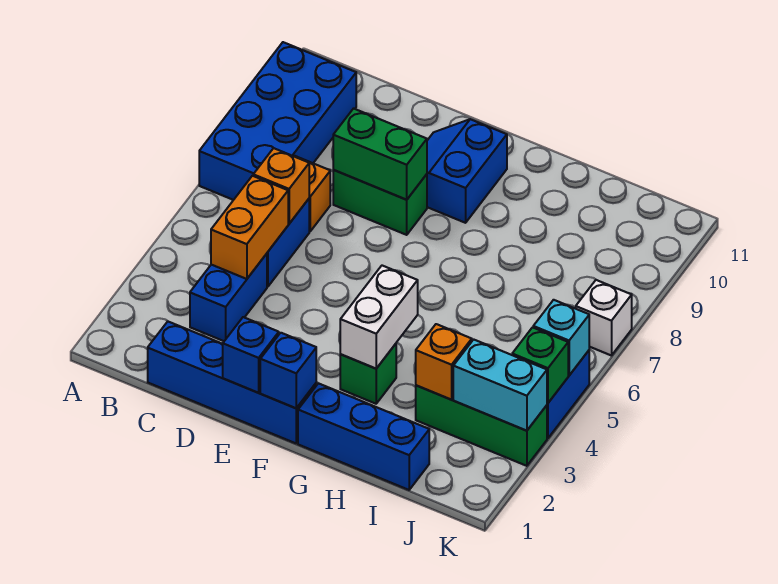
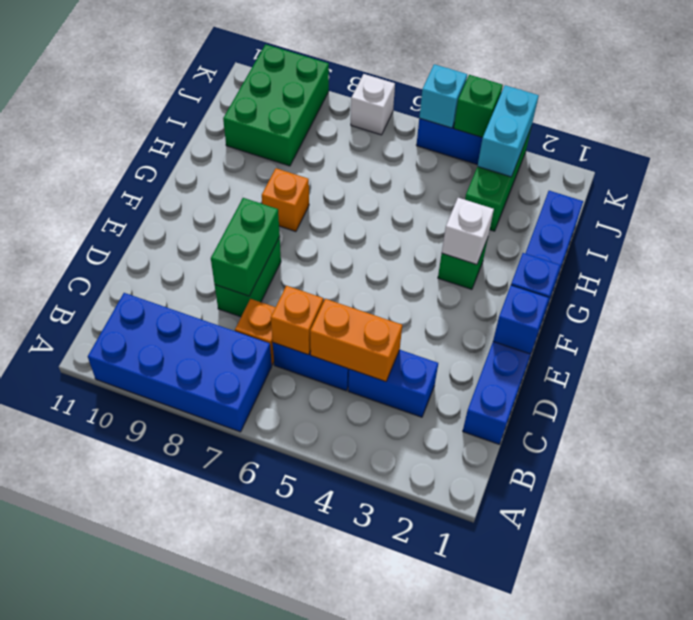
blue slope E9:F10 level 1 top F -> none
white brick G3:G4 level 2 -> white brick G3 level 2
orange brick I3 level 2 -> orange brick G8 level 1
none -> green brick I9:K10 level 1

